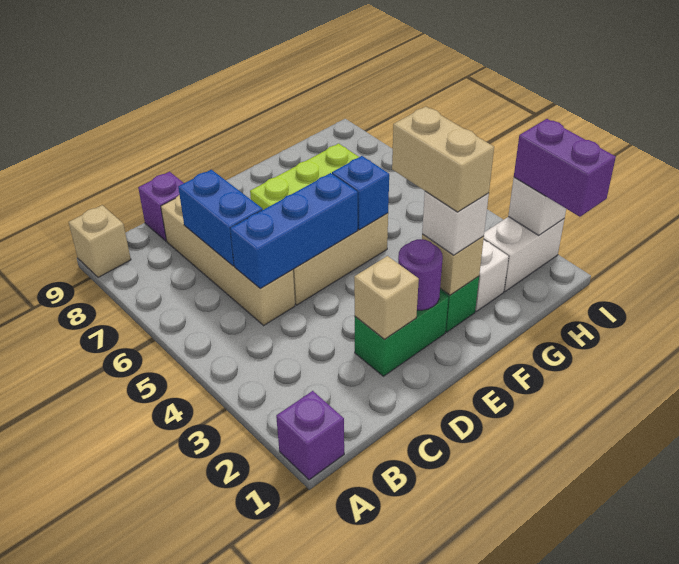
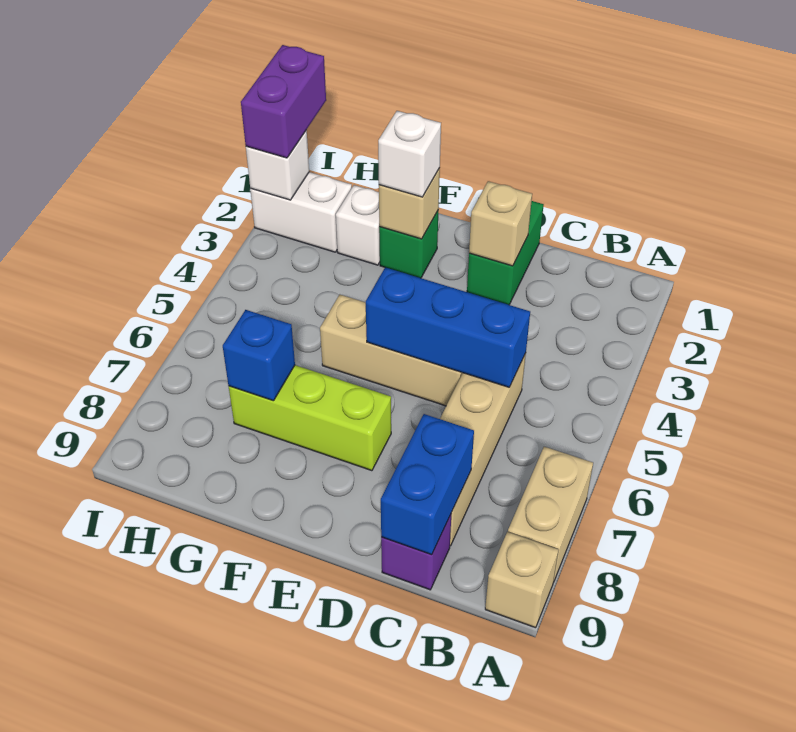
purple brick A1 level 1 -> none
blue brick C6:C7 level 2 -> blue brick C8:C9 level 2
green brick D2:E2 level 1 -> green brick D1:D2 level 1
purple round brick E2 level 2 -> none
tan brick F2:F3 level 4 -> tan brick A7:A8 level 1
blue brick F5 level 2 -> blue brick G7 level 2

